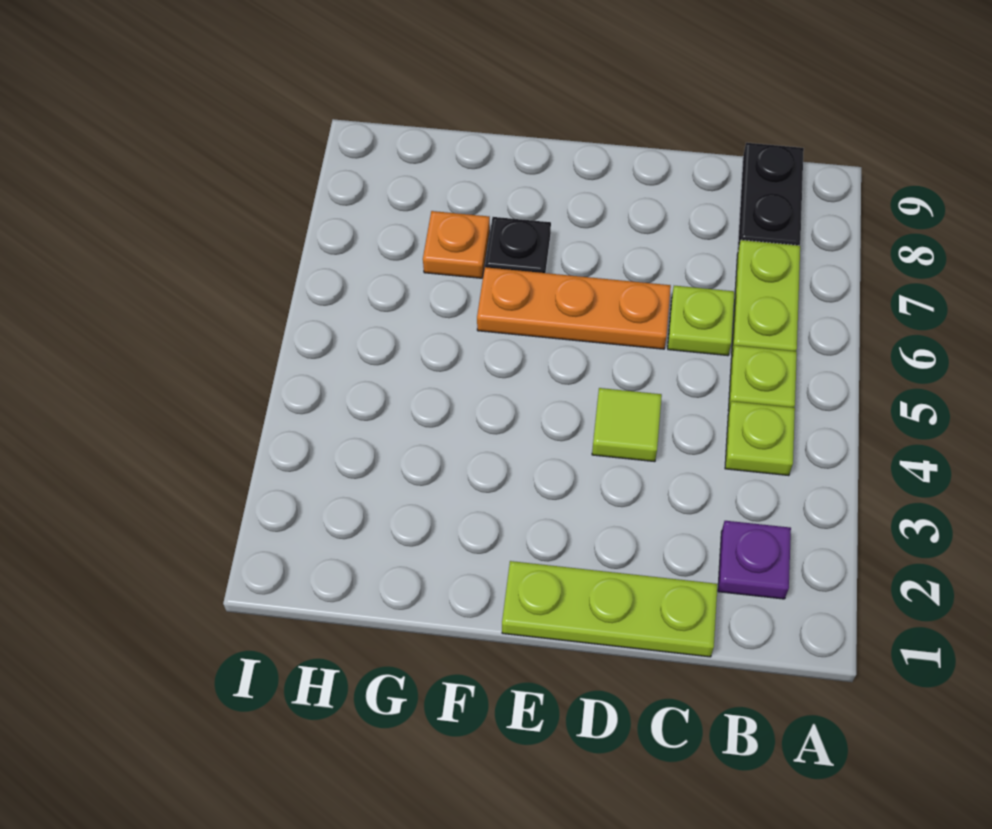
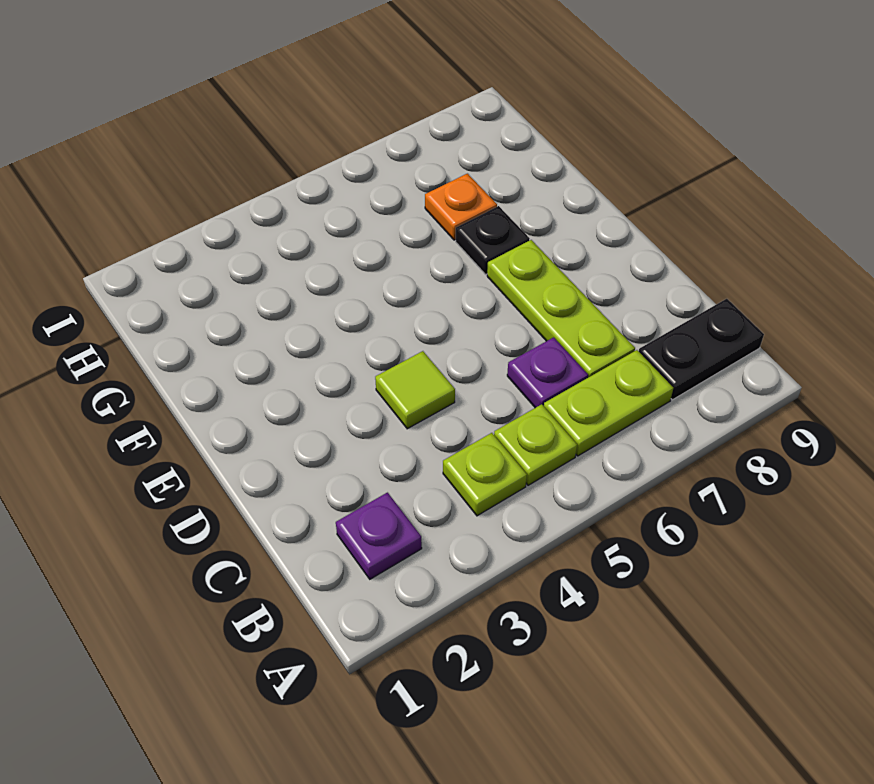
lime plate C1:E1 level 1 -> lime plate C7:E7 level 1
lime plate C6 level 1 -> purple plate C6 level 1
orange plate D6:F6 level 1 -> none

